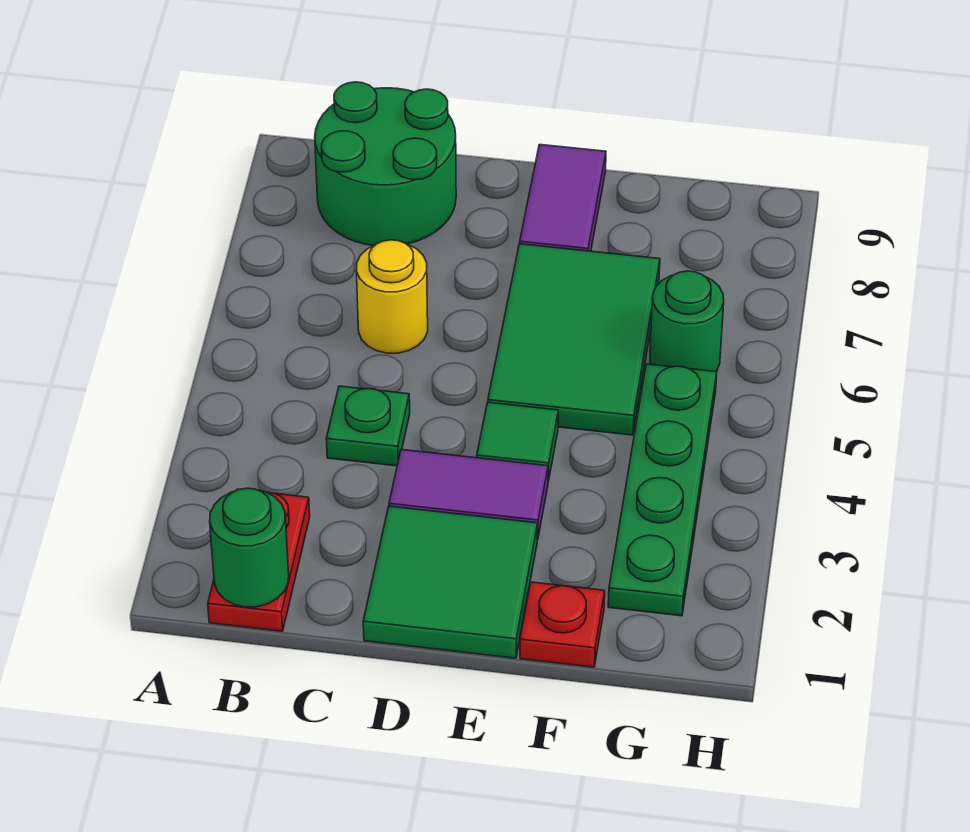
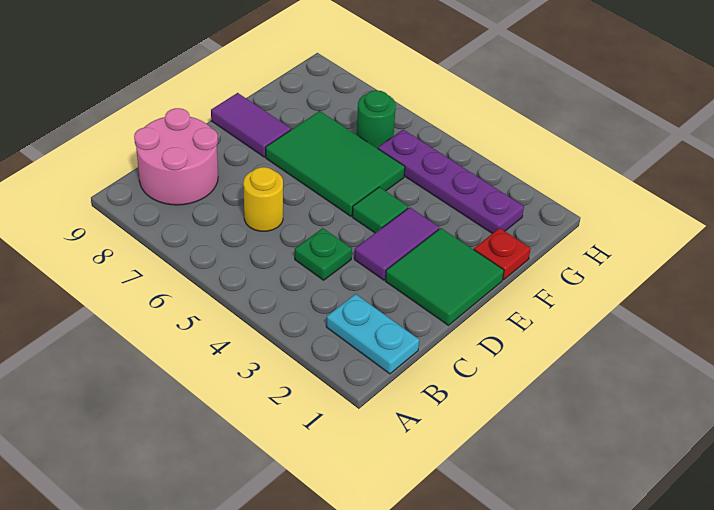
red plate B1:B2 level 1 -> cyan plate B1:B2 level 1
green round brick B1 level 2 -> none
green round brick B8:C9 level 1 -> pink round brick B8:C9 level 1
green plate G2:G5 level 1 -> purple plate G2:G5 level 1

